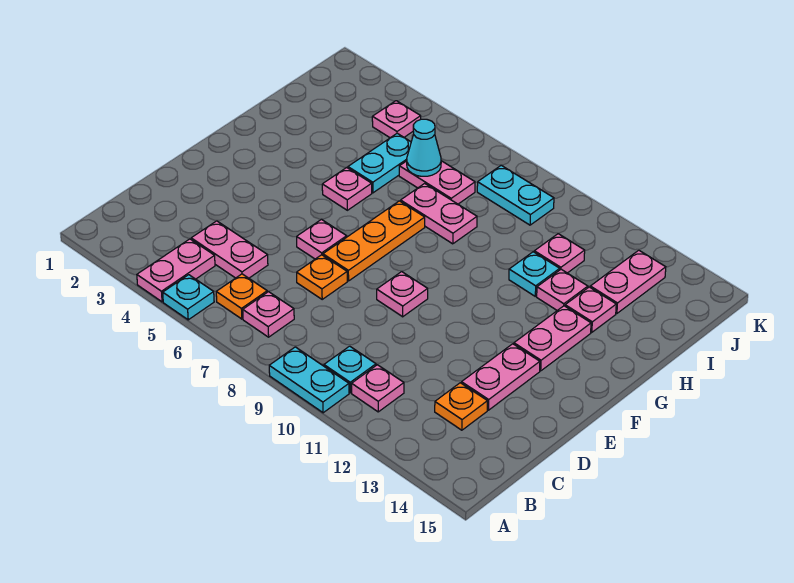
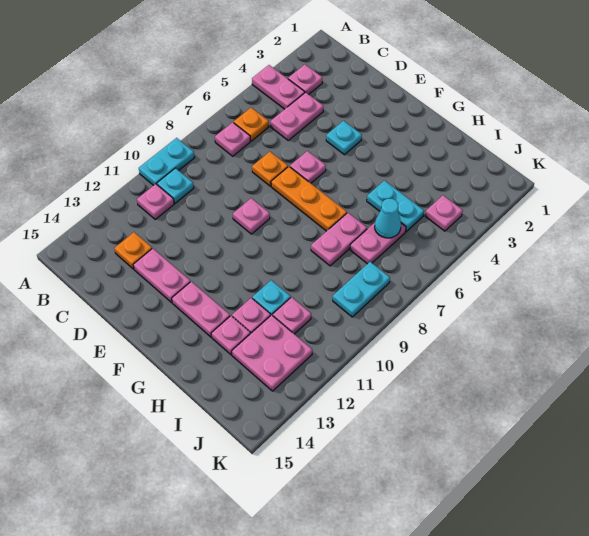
cyan plate A5 level 1 -> cyan plate E4 level 1
pink plate G5 level 1 -> pink plate B3 level 1
pink plate I13:J13 level 1 -> pink plate I12:J13 level 1

